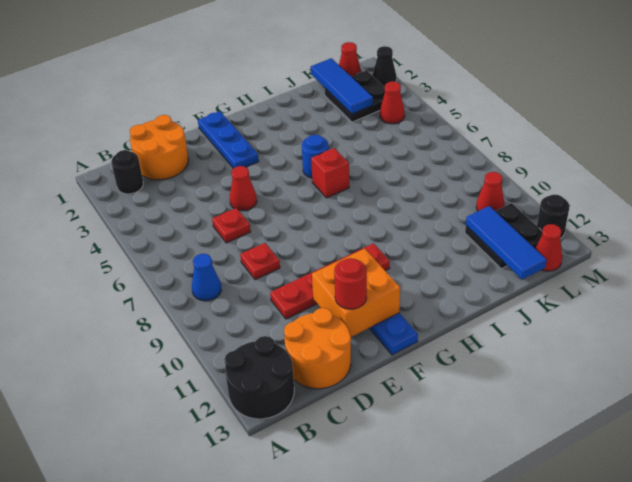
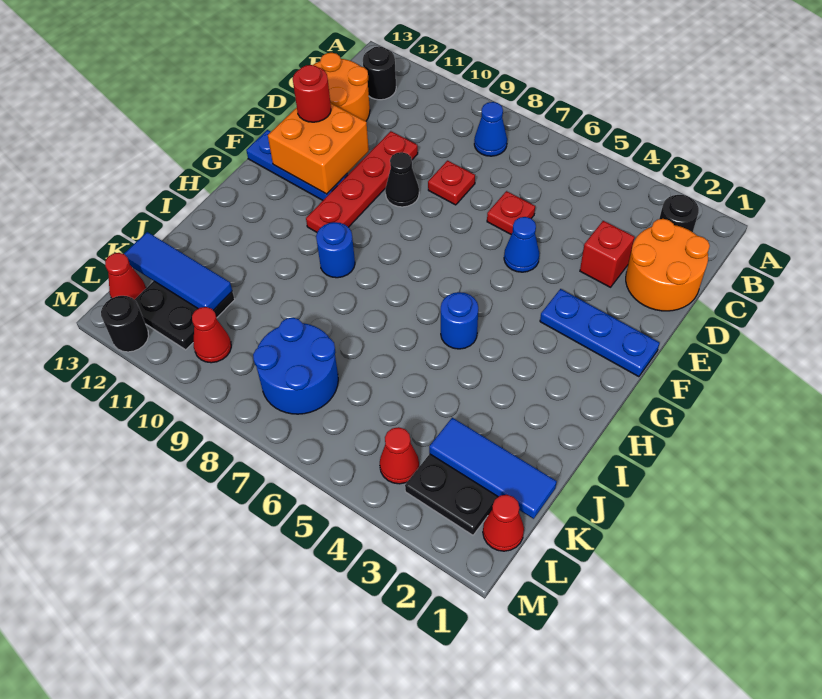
black round brick A12:B13 level 1 -> black round brick B12 level 1
red cone E5 level 1 -> blue cone E5 level 1
red brick H6 level 1 -> red brick D3 level 1
none -> blue round brick H9 level 1
none -> blue round brick K7:L8 level 1
black cone M2 level 1 -> black cone E9 level 1

